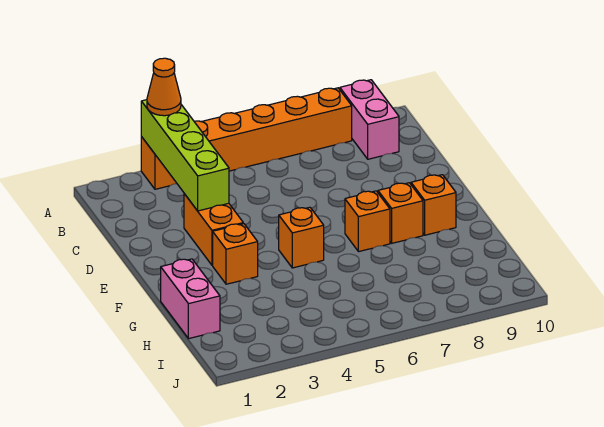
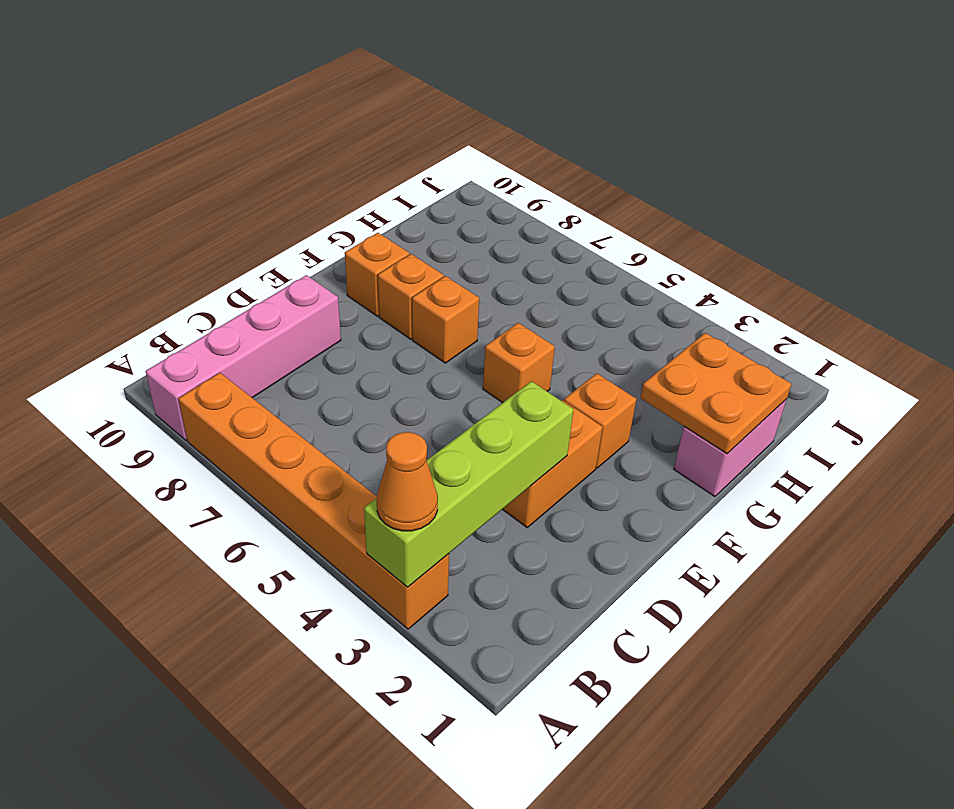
pink brick A9:B9 level 1 -> pink brick A9:D9 level 1
none -> orange plate G1:H2 level 2

